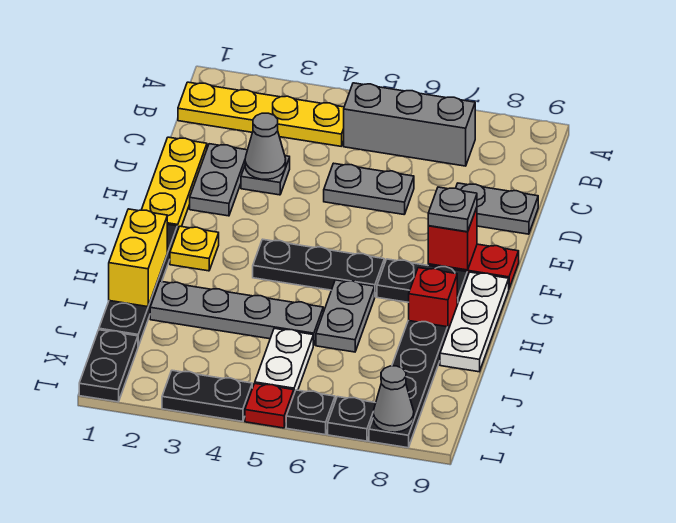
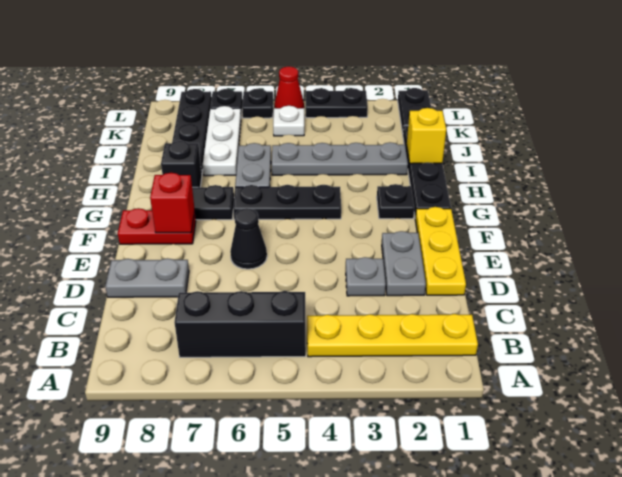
grey brick B5:B7 level 1 -> black brick B5:B7 level 1
grey cone D3 level 2 -> none
grey plate D5:D6 level 1 -> none
none -> black cone E6 level 1
grey plate F8 level 3 -> none
yellow plate G2 level 1 -> black plate G2 level 1
white plate G9:I9 level 1 -> white plate I7:K7 level 1
yellow brick H1:I1 level 2 -> yellow brick I1 level 2
red brick H8 level 1 -> black brick H8 level 1
white plate J5:K5 level 1 -> white plate K5 level 1
red plate L5 level 1 -> red cone L5 level 1
grey cone L8 level 2 -> none

